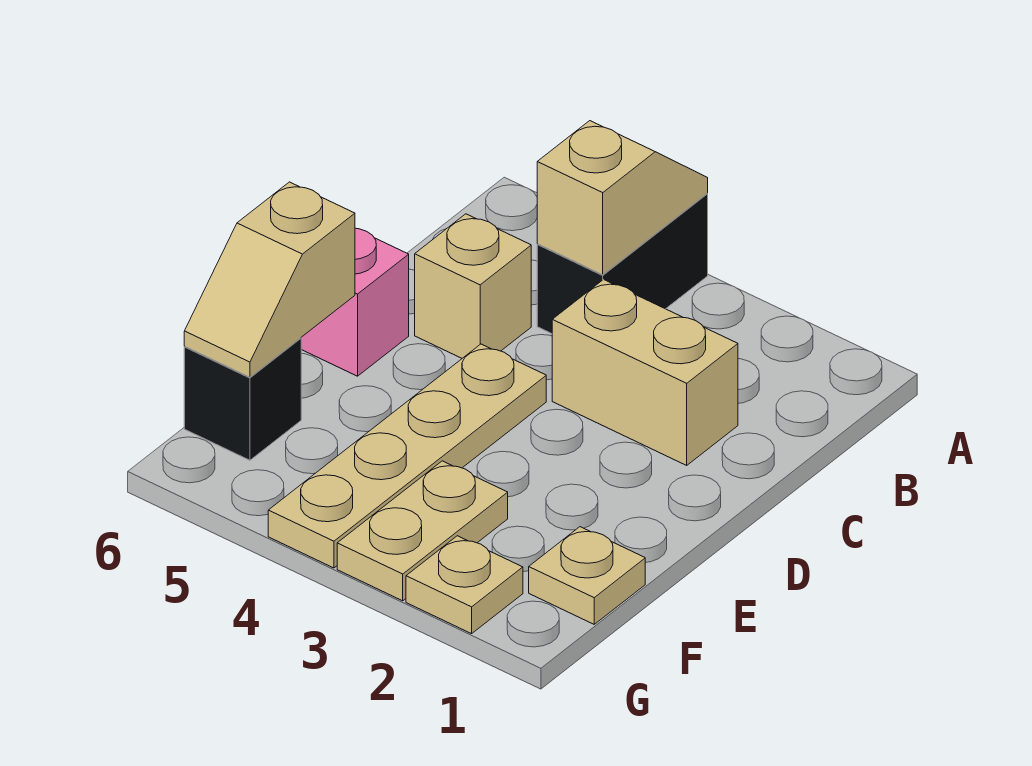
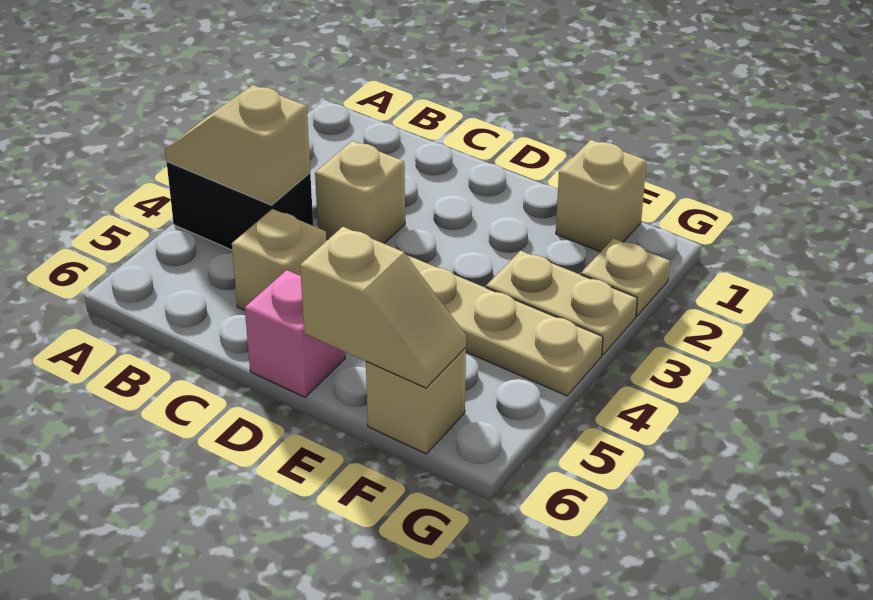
tan brick C2:C3 level 1 -> tan brick C3 level 1
tan plate F1 level 1 -> tan brick F1 level 1
black brick F6 level 1 -> tan brick F6 level 1

